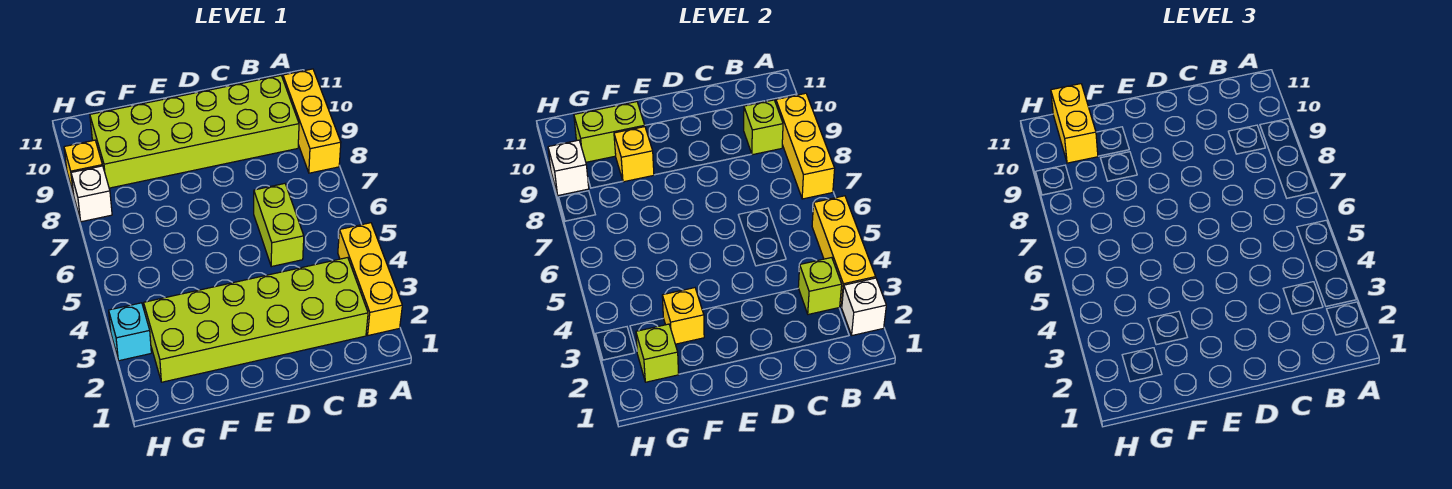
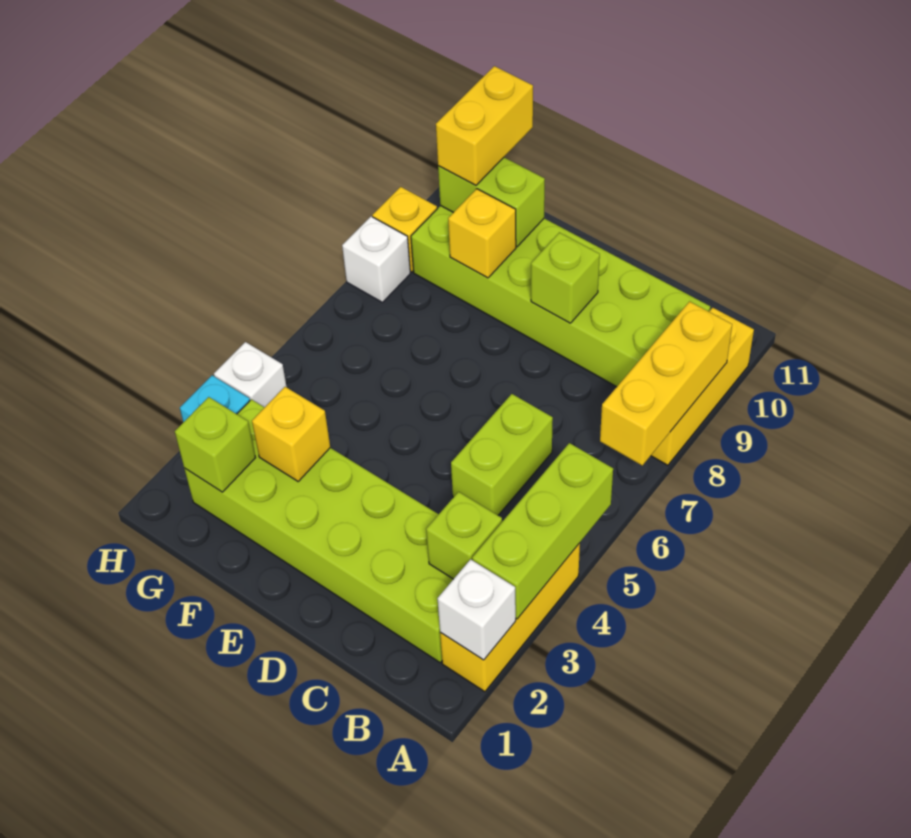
yellow brick A3:A5 level 2 -> lime brick A3:A5 level 2
lime brick B9 level 2 -> lime brick D9 level 2
white brick H9 level 2 -> white brick H4 level 1

